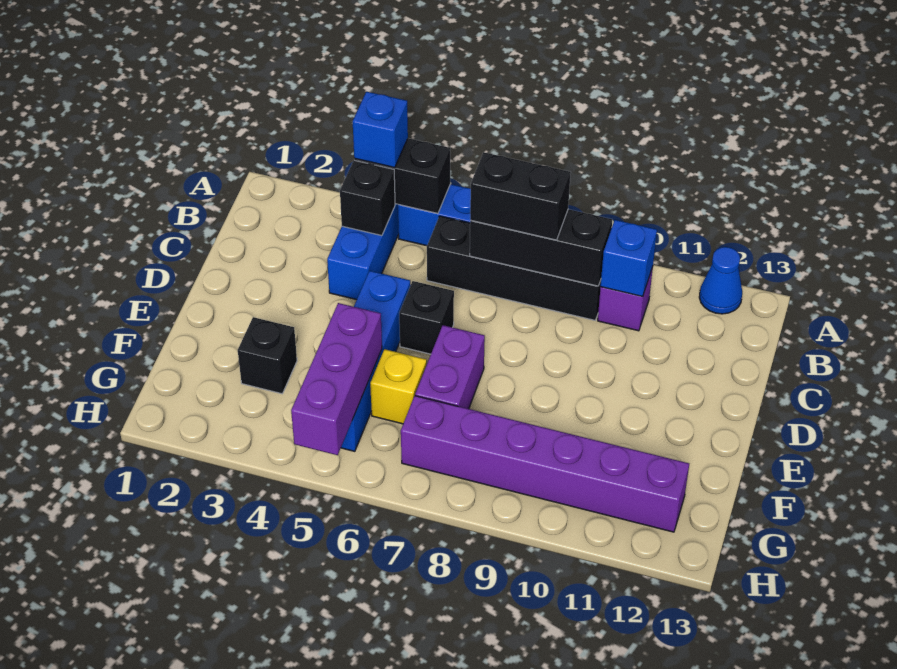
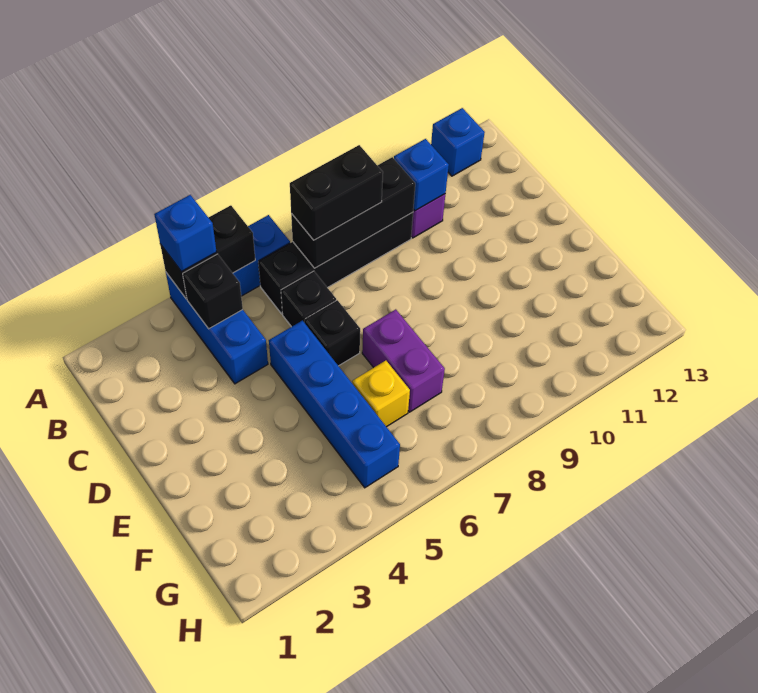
blue cone A12 level 1 -> blue brick A12 level 1
black brick F3 level 1 -> black brick C6 level 1
purple brick F5:H5 level 2 -> none
purple brick G7:G12 level 1 -> none

